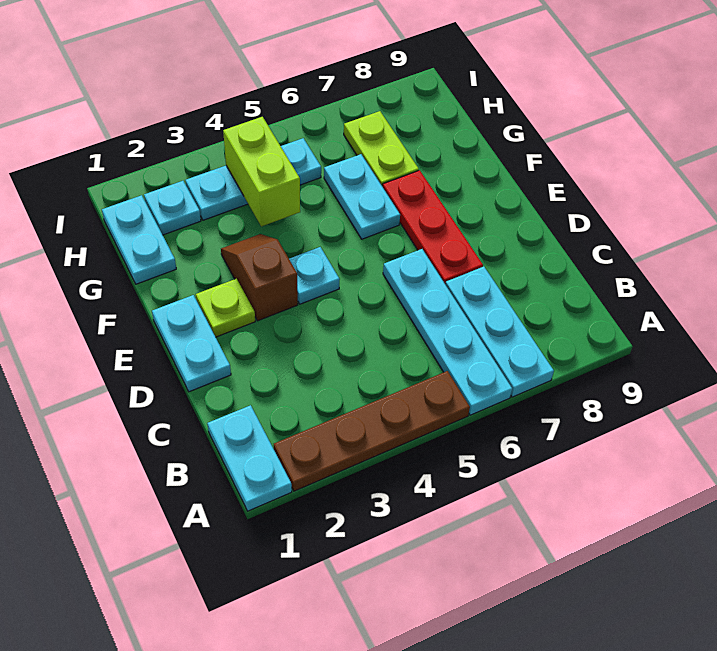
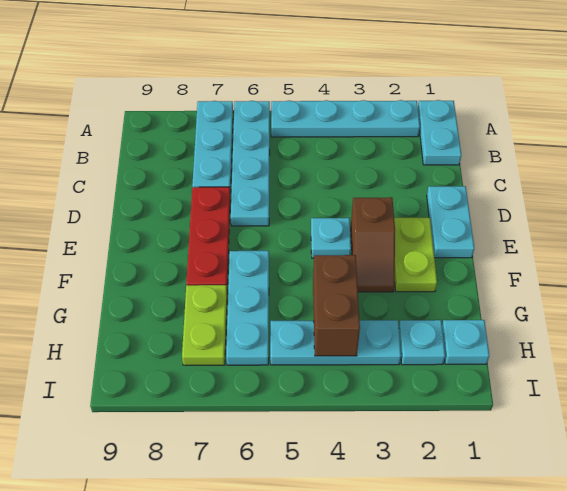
brown plate A2:A5 level 1 -> cyan plate A2:A5 level 1
lime plate E2 level 1 -> lime plate E2:F2 level 1
cyan plate F6:G6 level 1 -> cyan plate F6:H6 level 1
cyan plate G1:H1 level 1 -> cyan plate H1 level 1
lime brick G4:H4 level 2 -> brown brick G4:H4 level 2

